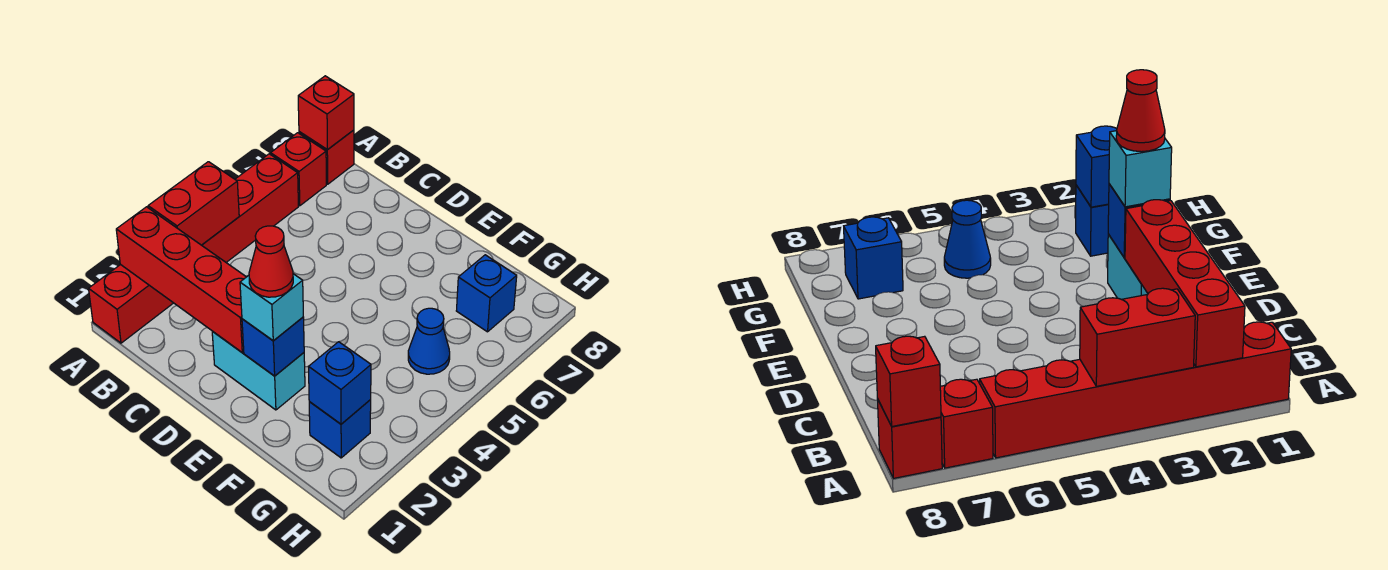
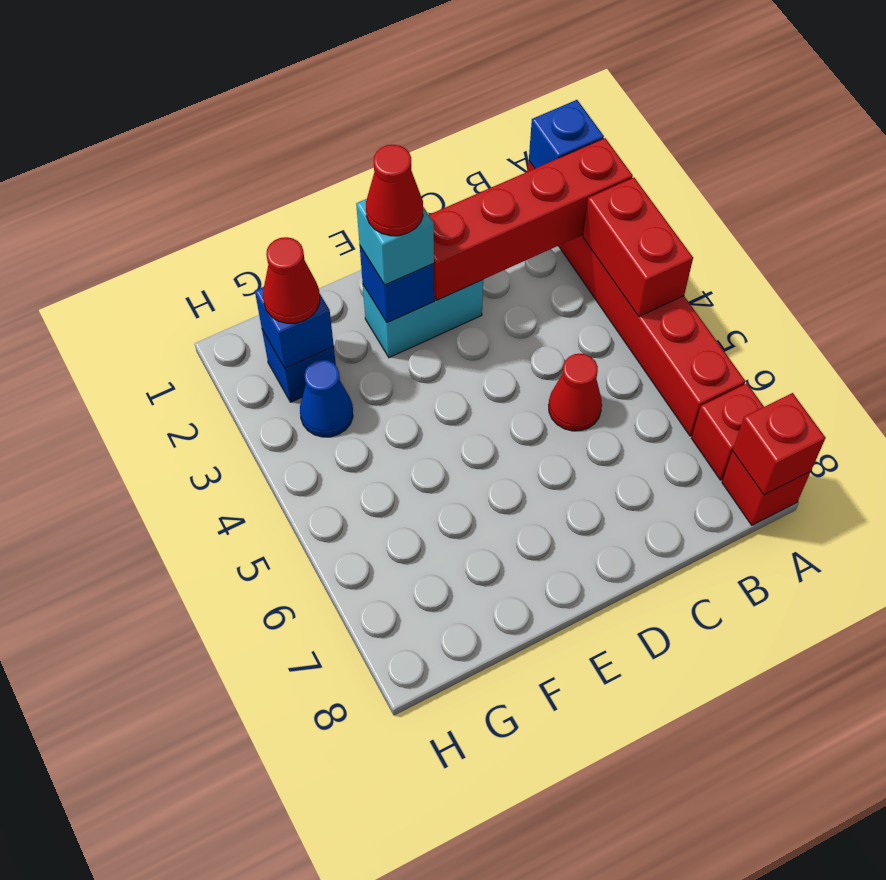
none -> red cone C5 level 1
none -> red cone G2 level 3
blue cone G5 level 1 -> blue cone G3 level 1
blue brick G7 level 1 -> blue brick A1 level 2

